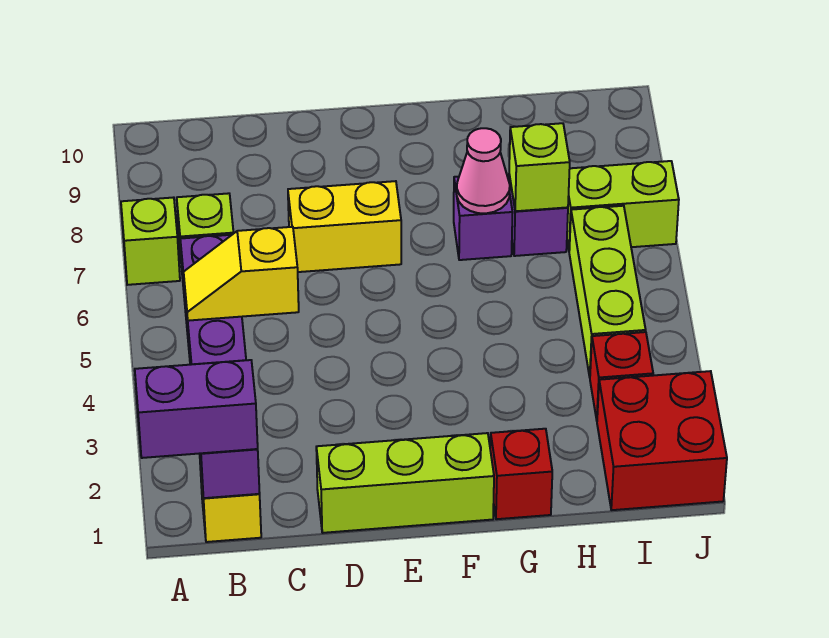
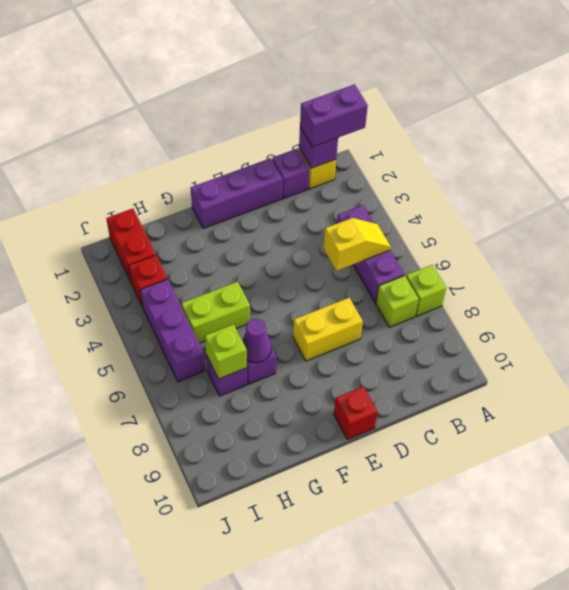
none -> purple brick C1 level 1
lime brick D1:F1 level 1 -> purple brick D1:F1 level 1
red brick G1 level 1 -> red brick E10 level 1
pink cone G7 level 2 -> purple cone G7 level 2
red brick I1:J2 level 1 -> red brick I1:I2 level 1
lime brick I4:I6 level 1 -> purple brick I4:I6 level 1
lime brick I7:J7 level 1 -> lime brick G5:H5 level 1

